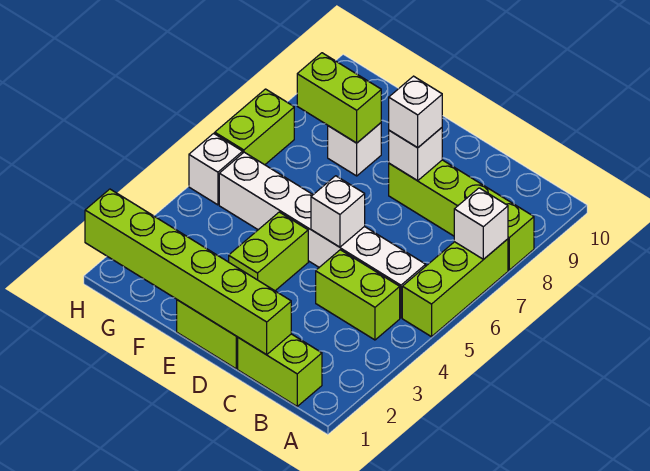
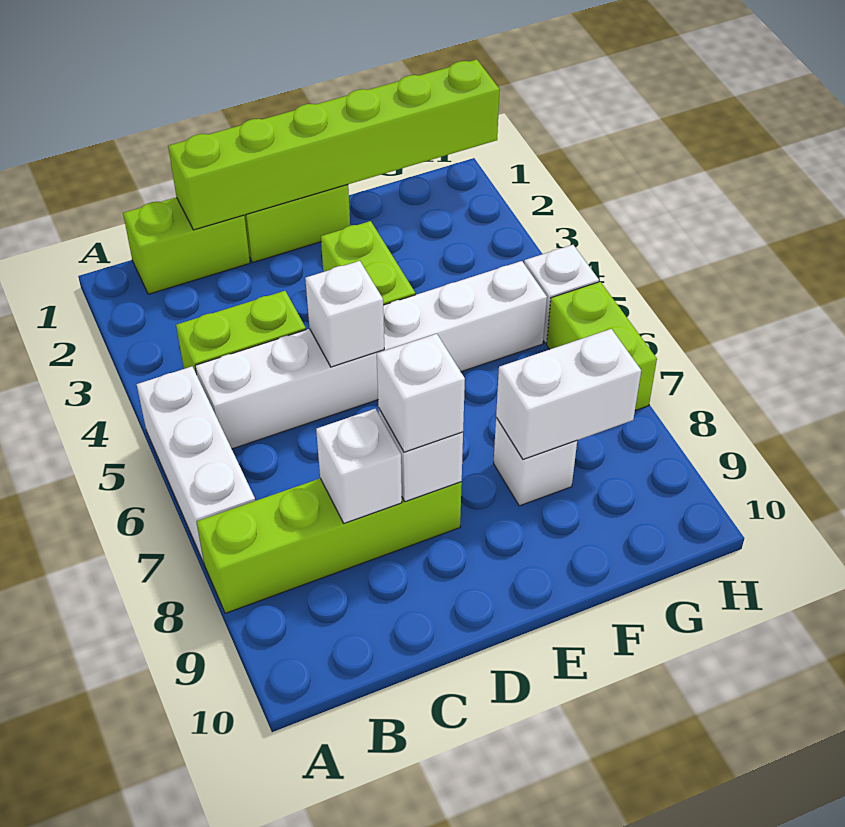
lime brick A5:A7 level 1 -> white brick A5:A7 level 1
white brick A7 level 2 -> white brick C8 level 2
lime brick F8:G8 level 2 -> white brick F8:G8 level 2

